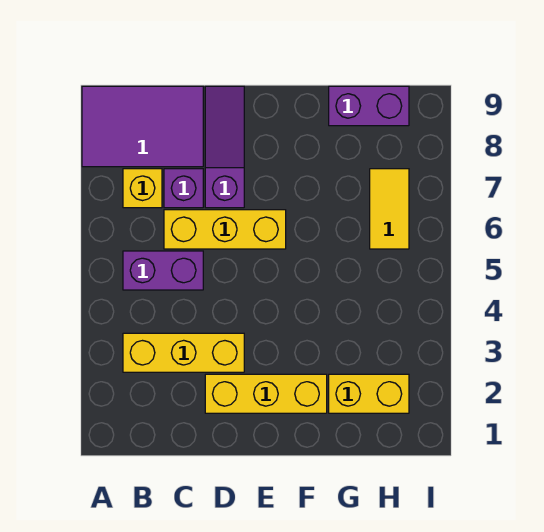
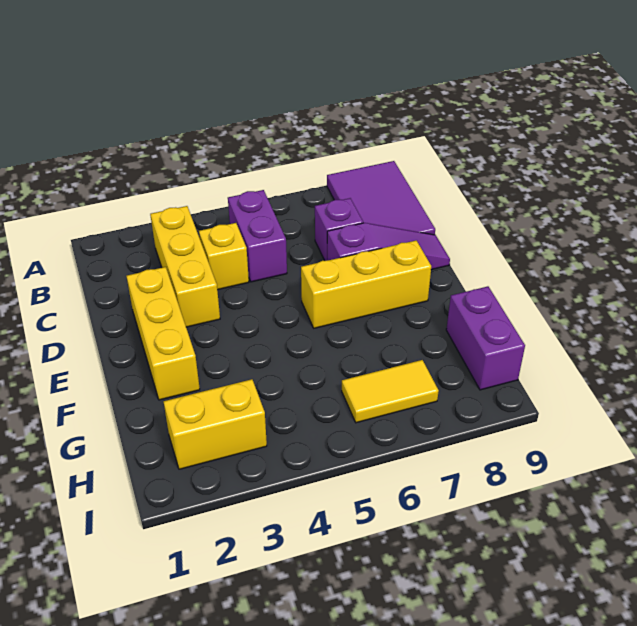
yellow brick B7 level 1 -> yellow brick C4 level 1
yellow brick C6:E6 level 1 -> yellow brick E6:E8 level 1
yellow brick G2:H2 level 1 -> yellow brick H2:H3 level 1

